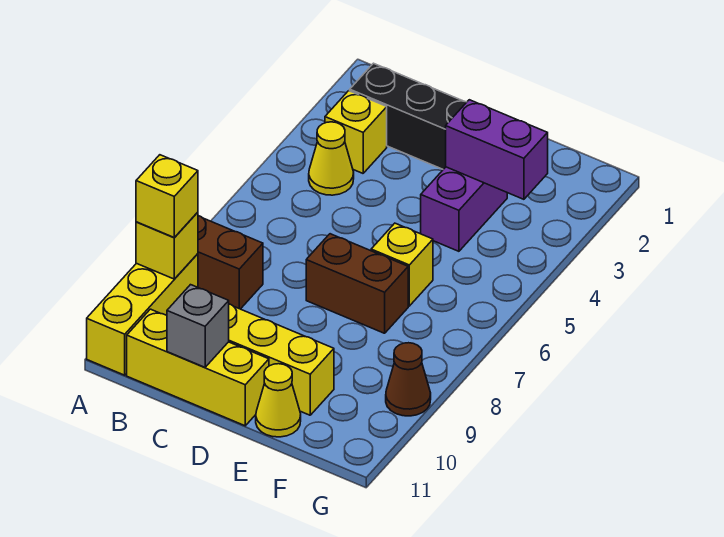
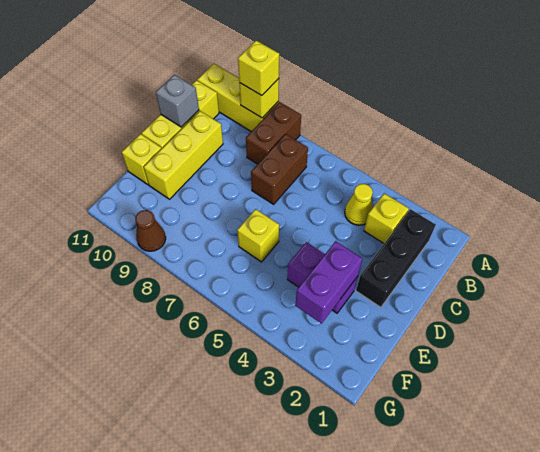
brown brick D7:E7 level 1 -> brown brick B7:C7 level 1
yellow cone E11 level 1 -> yellow brick E11 level 1

